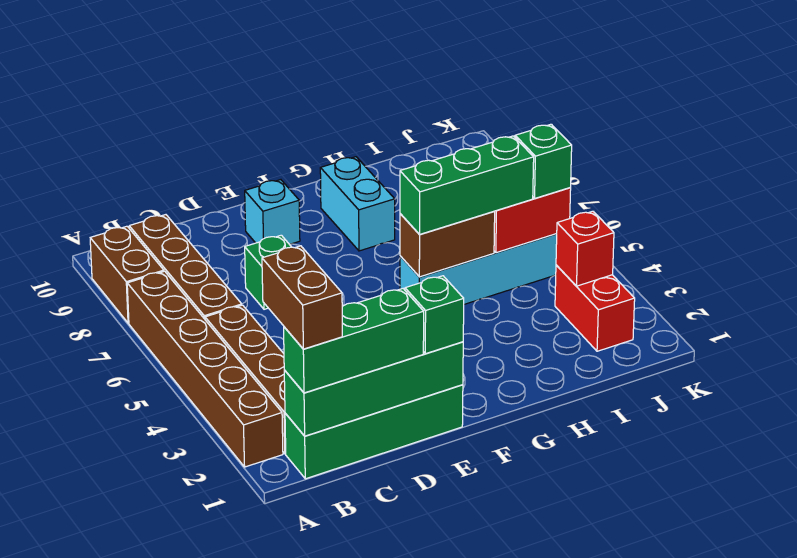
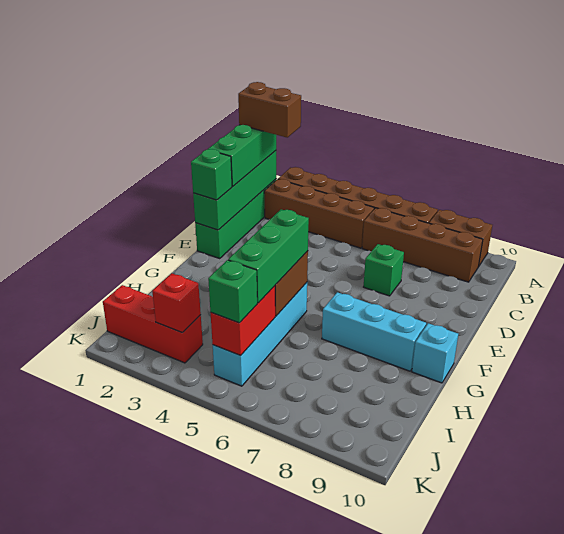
cyan brick E9 level 1 -> cyan brick G10 level 1
cyan brick G8:G9 level 1 -> cyan brick G7:G9 level 1
red brick J2:J3 level 1 -> red brick J1:J3 level 1

